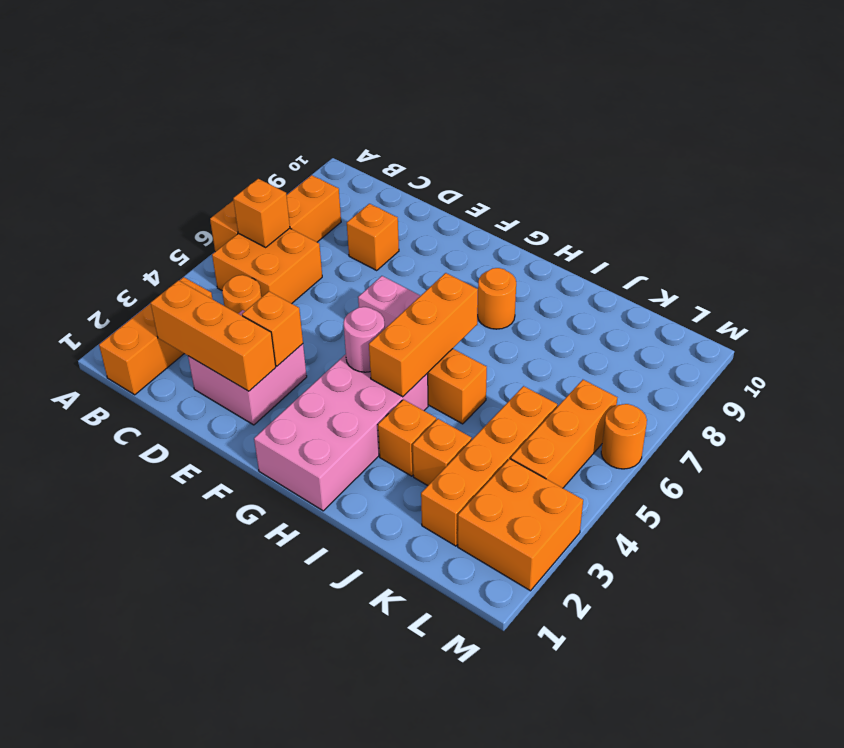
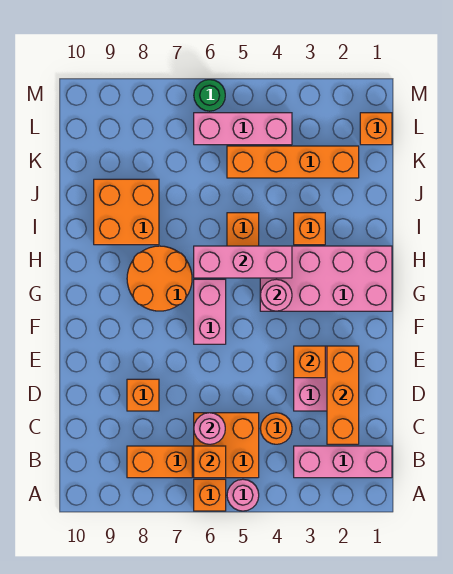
none -> pink round brick A5 level 1
orange brick B1:B3 level 1 -> pink brick B1:B3 level 1
none -> pink round brick C6 level 2
orange brick H4:H6 level 2 -> pink brick H4:H6 level 2
orange round brick H8 level 1 -> orange round brick G7:H8 level 1
orange brick J3 level 1 -> orange brick L1 level 1
orange brick L2:M3 level 1 -> orange brick I8:J9 level 1
orange brick L4:L6 level 1 -> pink brick L4:L6 level 1
orange round brick M6 level 1 -> green round brick M6 level 1

